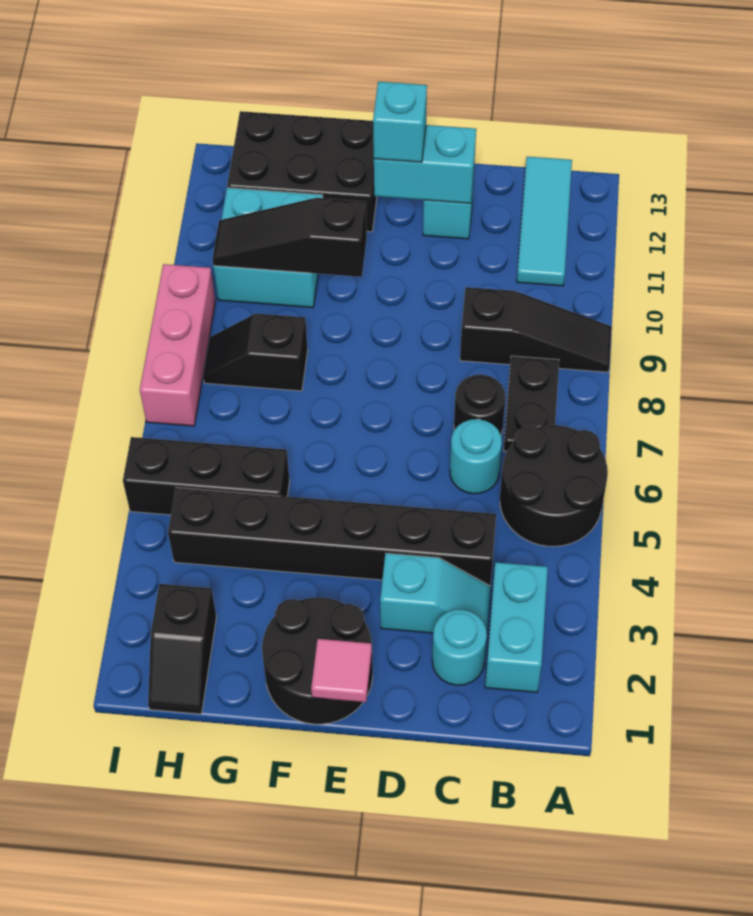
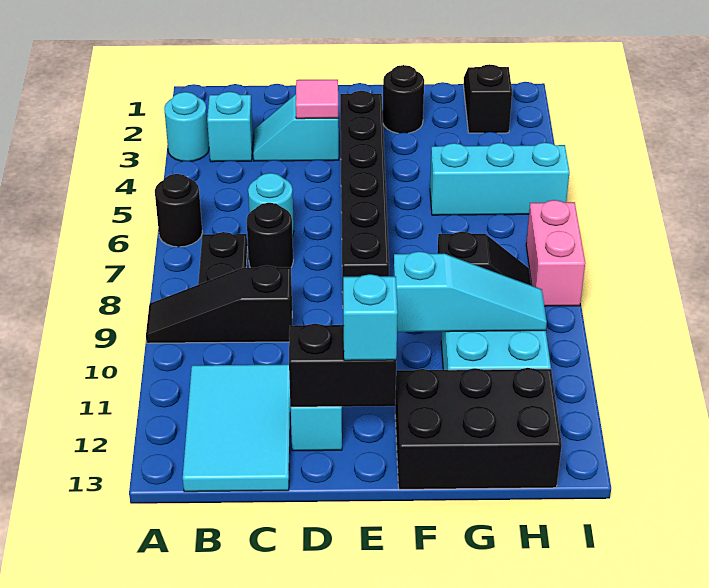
black round brick A5:B6 level 1 -> black round brick A6 level 1
cyan brick B2:B3 level 1 -> cyan brick B3 level 1
cyan tile B11:B13 level 1 -> cyan tile B11:C13 level 1
cyan round brick C2 level 1 -> cyan round brick A3 level 1
black brick C4:H4 level 1 -> black brick E3:E8 level 1
cyan brick D12:E12 level 2 -> black brick D12:E12 level 2
black round brick E1:F2 level 1 -> black round brick F2 level 1
pink tile E1 level 2 -> pink tile D3 level 2
black slope F10:H10 level 2 top F -> cyan slope F10:H10 level 2 top F
black brick G5:I5 level 1 -> cyan brick G5:I5 level 1
pink brick I7:I9 level 1 -> pink brick I7:I8 level 1

